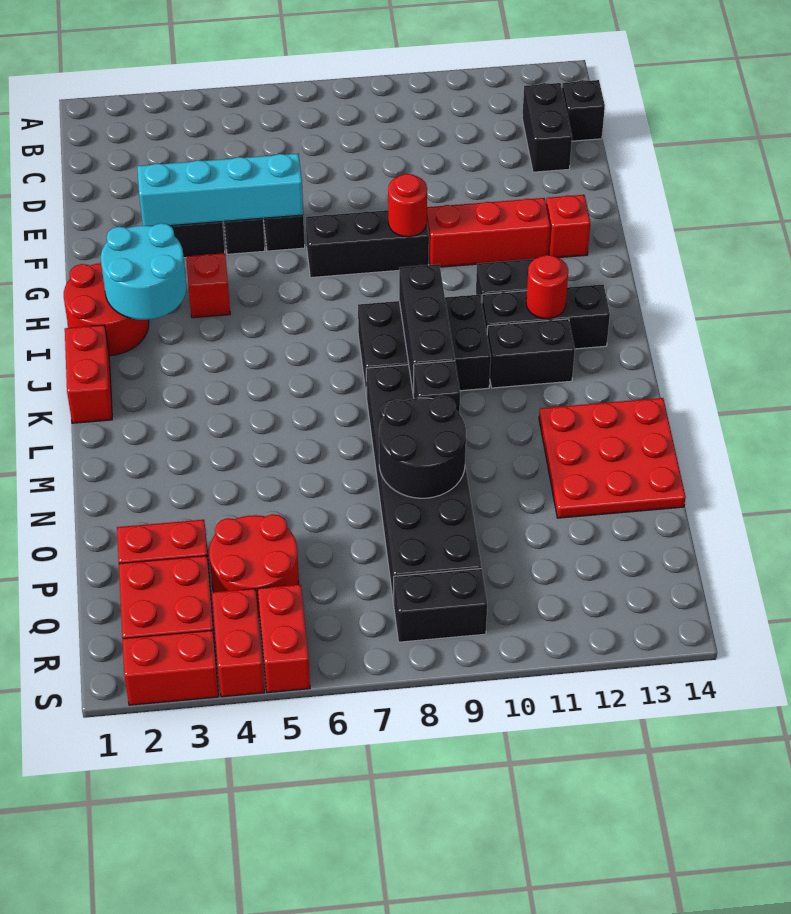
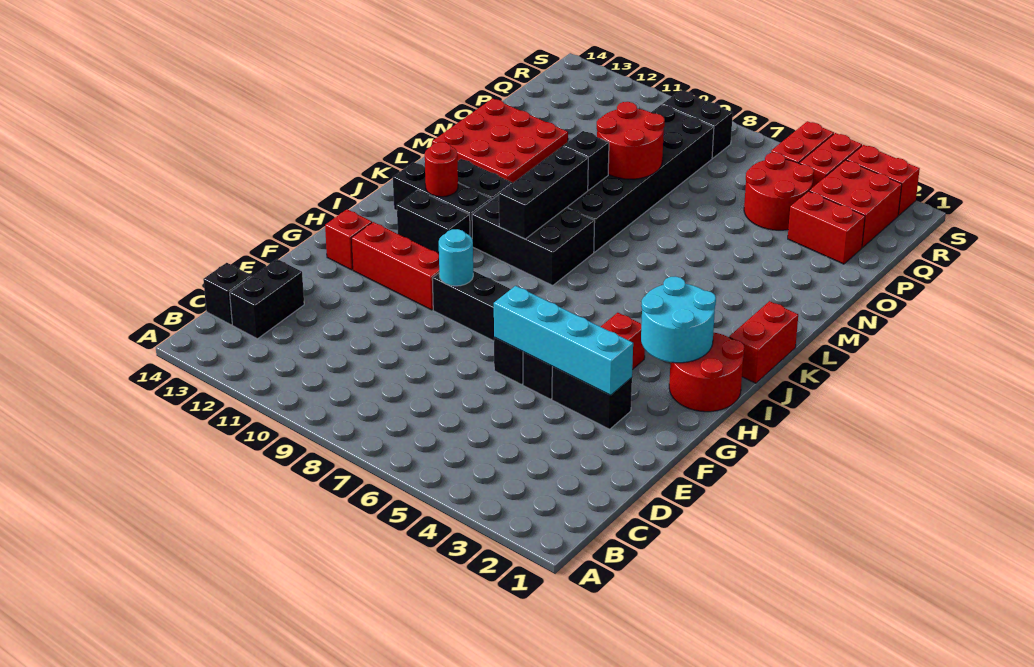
red round brick G9 level 2 -> cyan round brick G9 level 2
black round brick N8:O9 level 2 -> red round brick N8:O9 level 2

